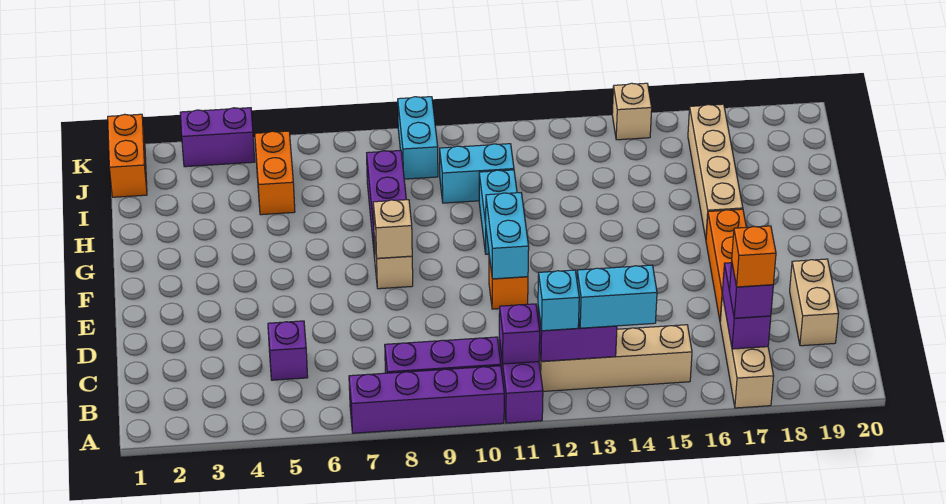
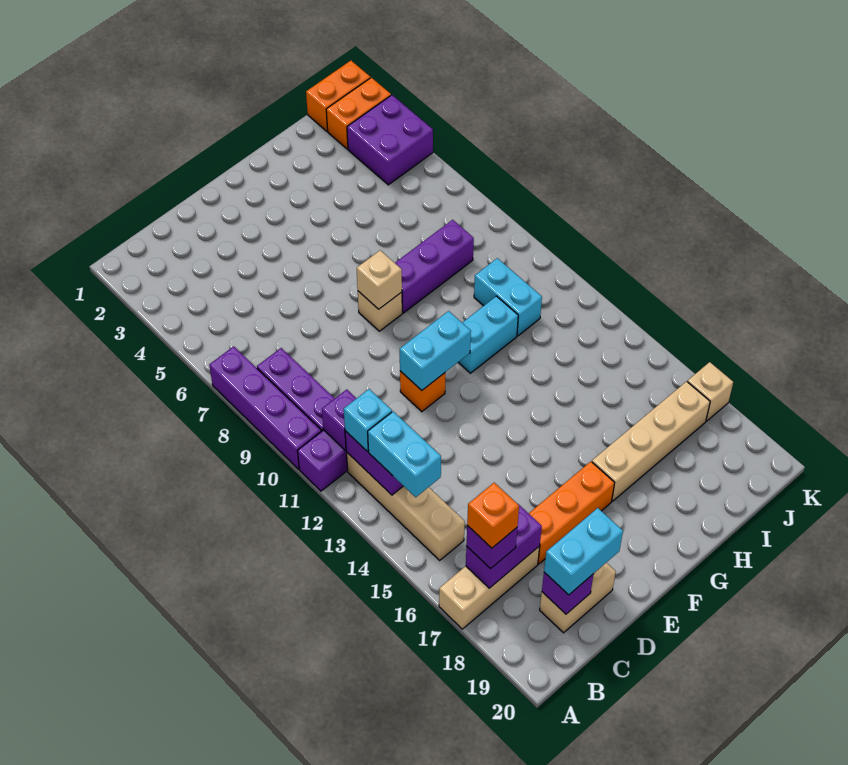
purple brick C5 level 1 -> purple brick C19 level 2
orange brick I5:J5 level 1 -> orange brick J2:K2 level 1
cyan brick J9:K9 level 1 -> cyan brick C19:D19 level 3
purple brick K3:K4 level 1 -> purple brick J3:K4 level 1
tan brick K15 level 1 -> tan brick K17 level 1

